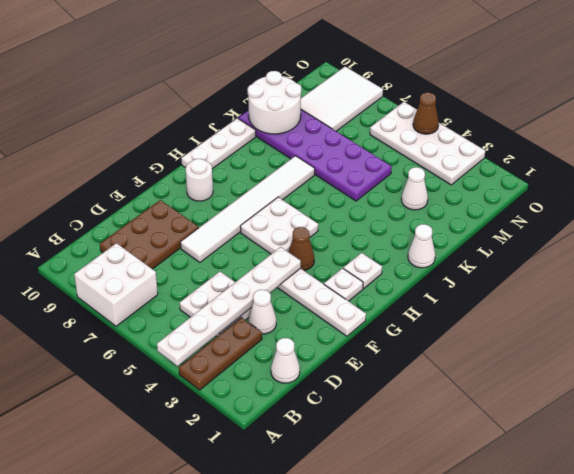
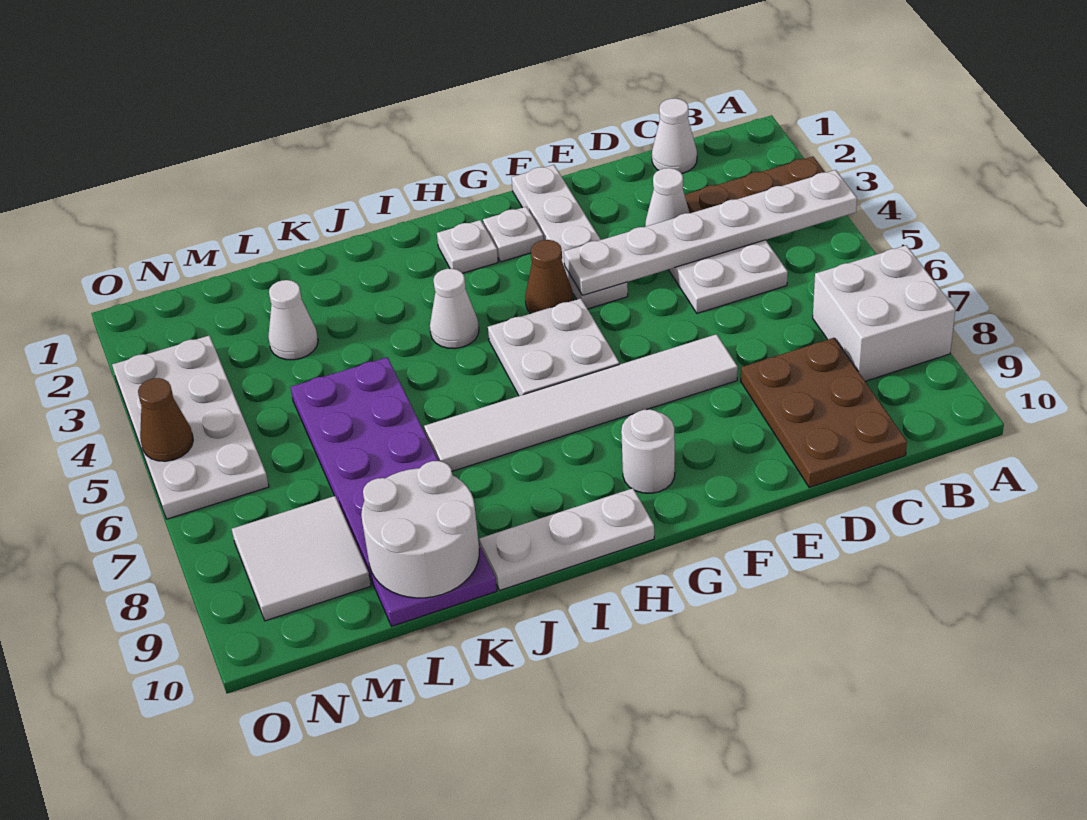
brown plate C8:E9 level 1 -> brown plate C8:D10 level 1
white cone J1 level 1 -> white cone I4 level 1
white tile M8:O9 level 1 -> white tile M8:N9 level 1

